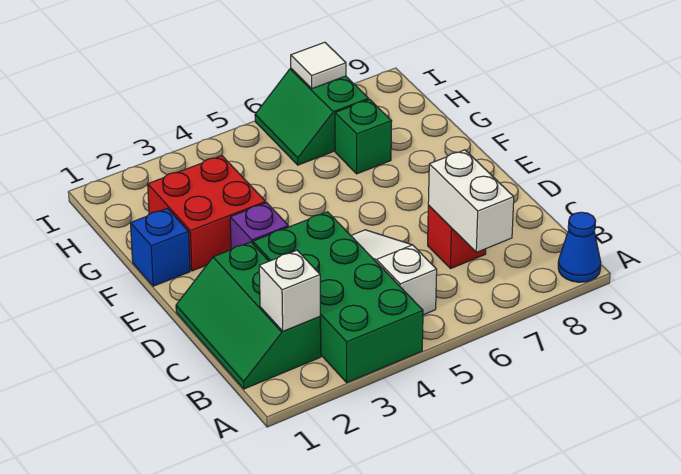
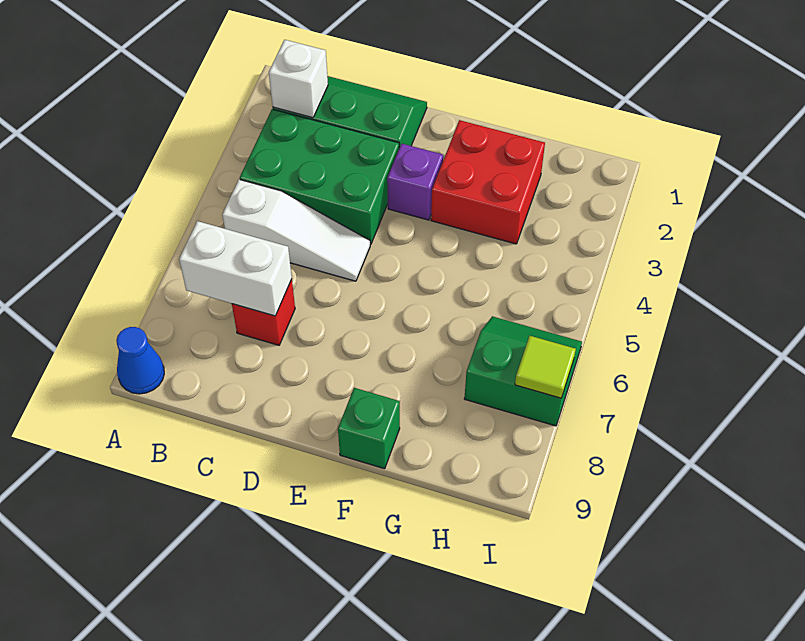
green brick A3:D4 level 1 -> green brick B3:D4 level 1
blue brick F1 level 1 -> none
green brick G7 level 1 -> green brick F9 level 1
white tile I7 level 2 -> lime tile I7 level 2

